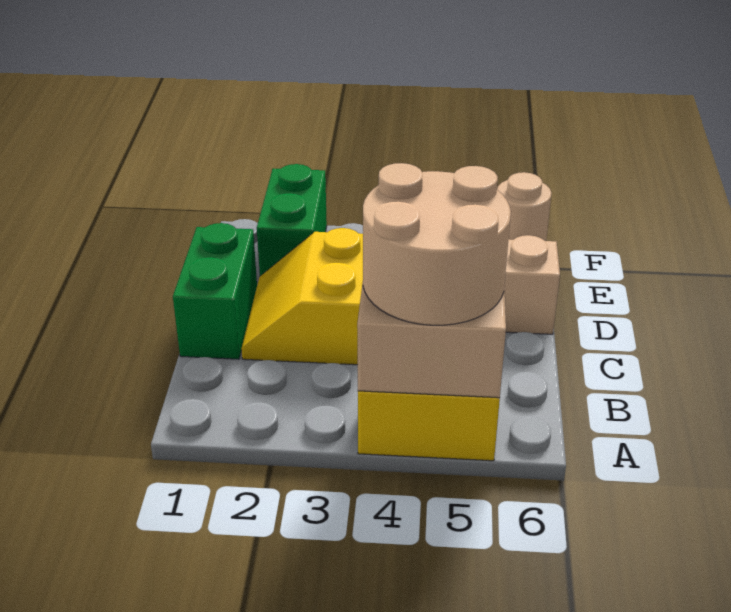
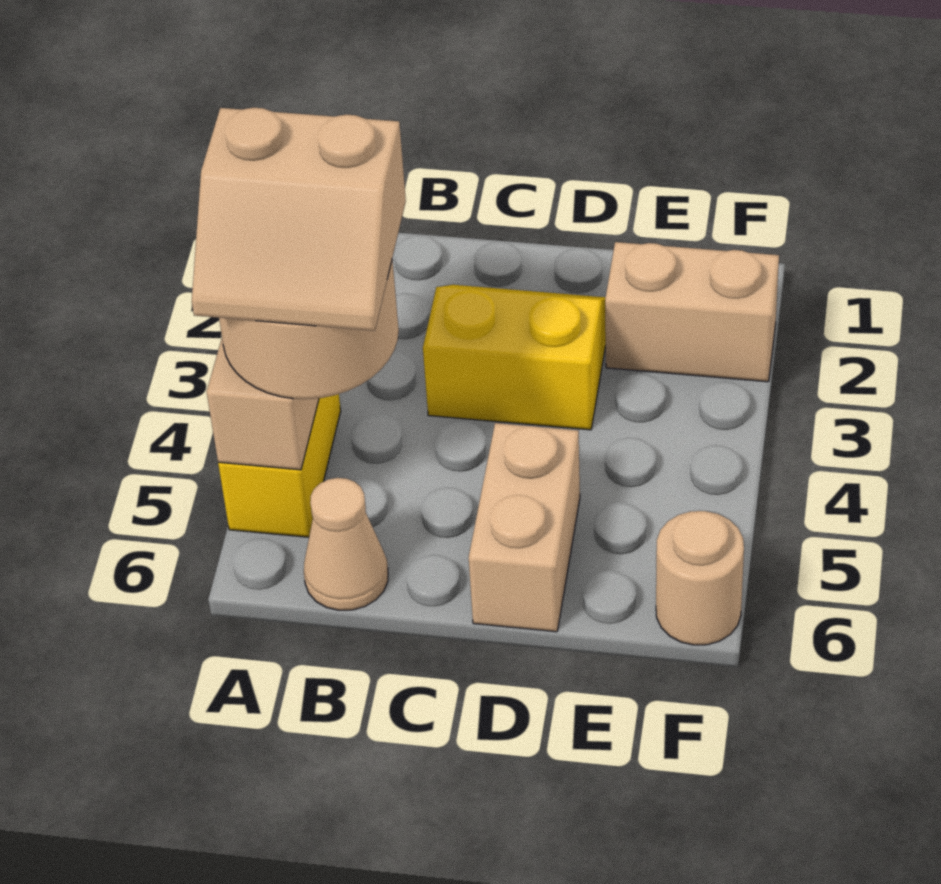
none -> tan slope A4:B5 level 4 top 4
none -> tan cone B6 level 1
green brick C1:D1 level 1 -> none
green brick E2:F2 level 1 -> tan brick E2:F2 level 1

